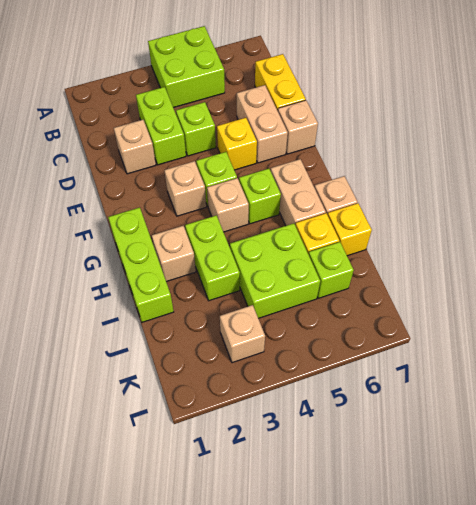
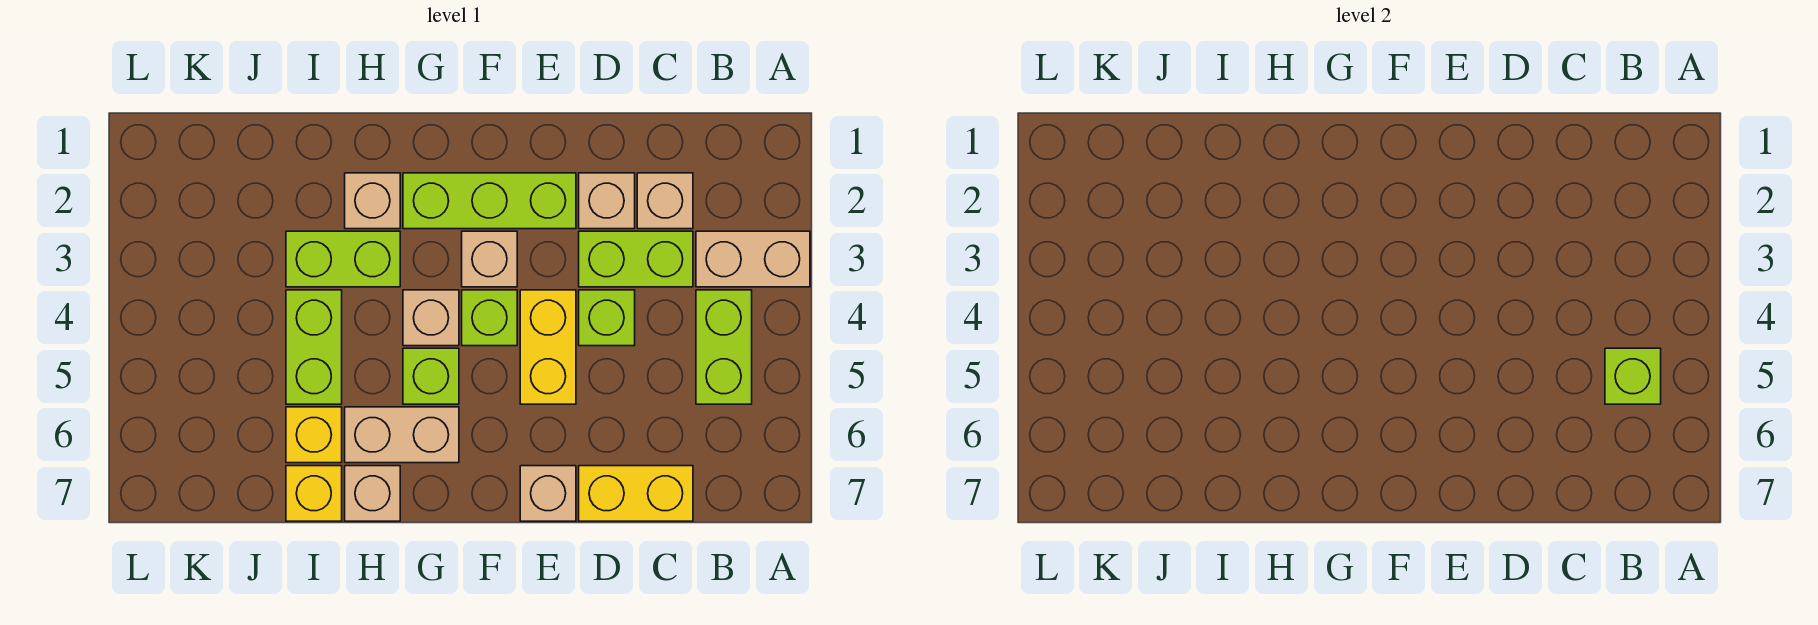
lime brick A4:B5 level 1 -> lime brick B4:B5 level 1
tan brick D6:E6 level 1 -> tan brick A3:B3 level 1
yellow brick E5 level 1 -> yellow brick E4:E5 level 1
lime brick G1:I1 level 1 -> lime brick E2:G2 level 1
lime brick I4:J5 level 1 -> lime brick I4:I5 level 1
lime brick J6 level 1 -> lime brick B5 level 2
tan brick K3 level 1 -> tan brick C2 level 1

